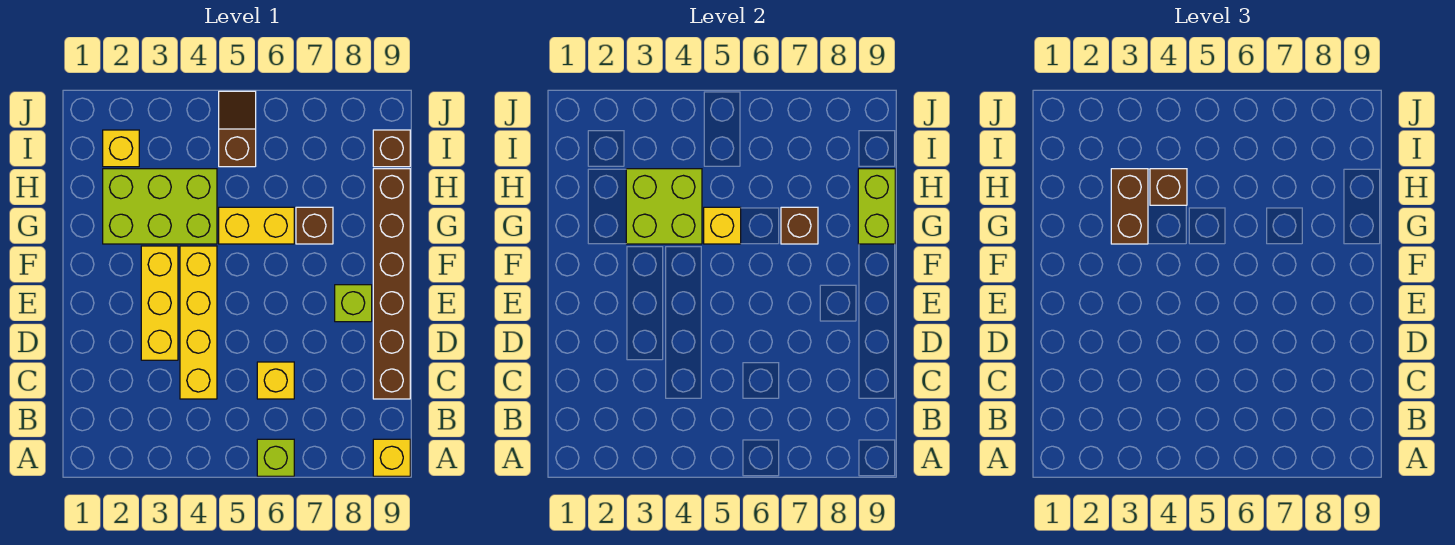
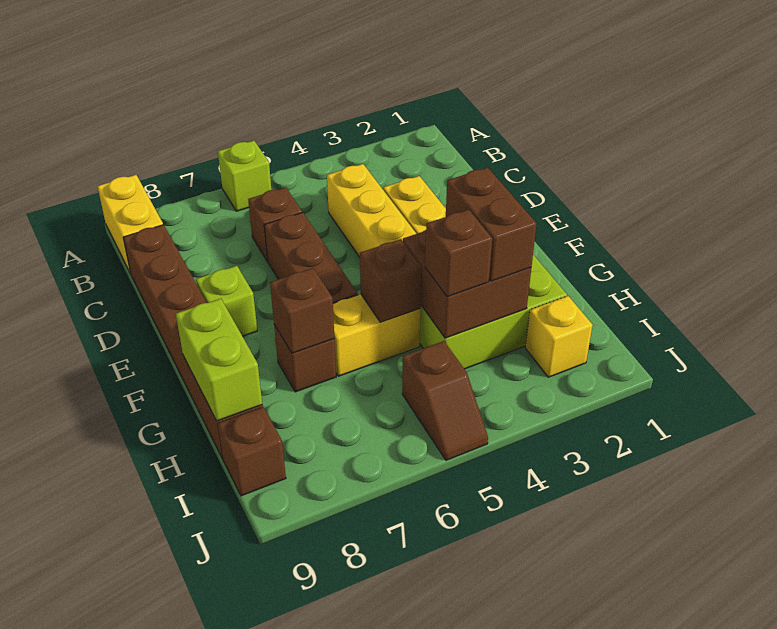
yellow brick A9 level 1 -> yellow brick A9:B9 level 1
yellow brick C6 level 1 -> brown brick C6 level 1
none -> brown brick D6:F6 level 1
lime brick G3:H4 level 2 -> brown brick G3:H4 level 2
yellow brick G5 level 2 -> brown brick G5 level 2

